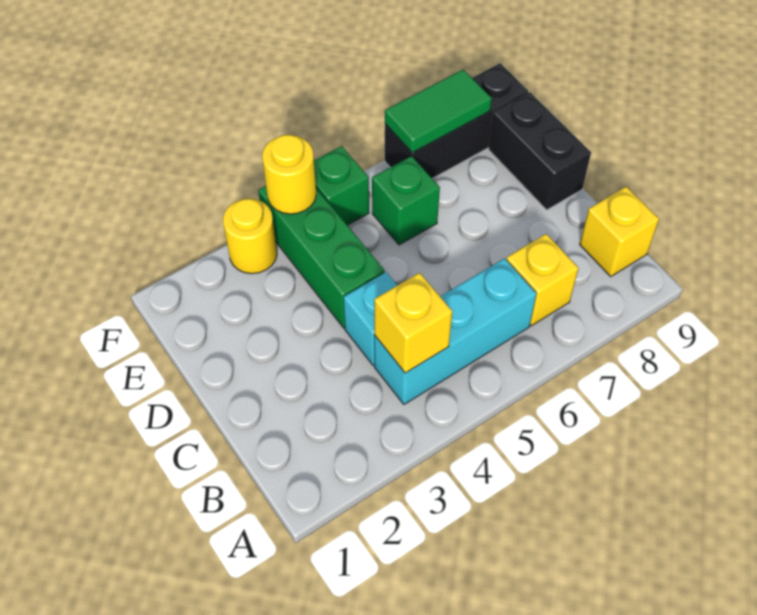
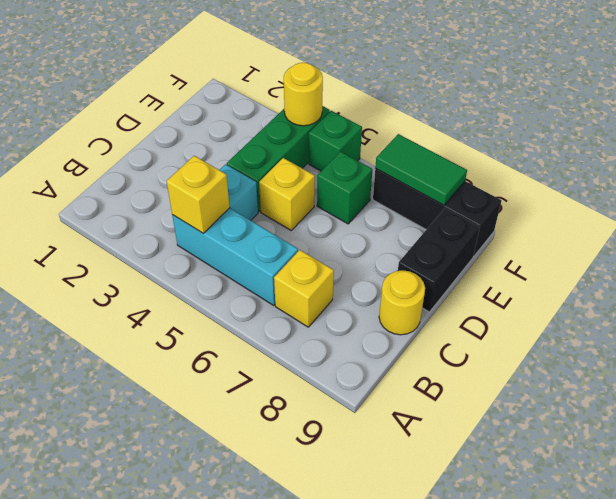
yellow brick B9 level 1 -> yellow brick D5 level 1
yellow round brick F3 level 1 -> yellow round brick C9 level 1

